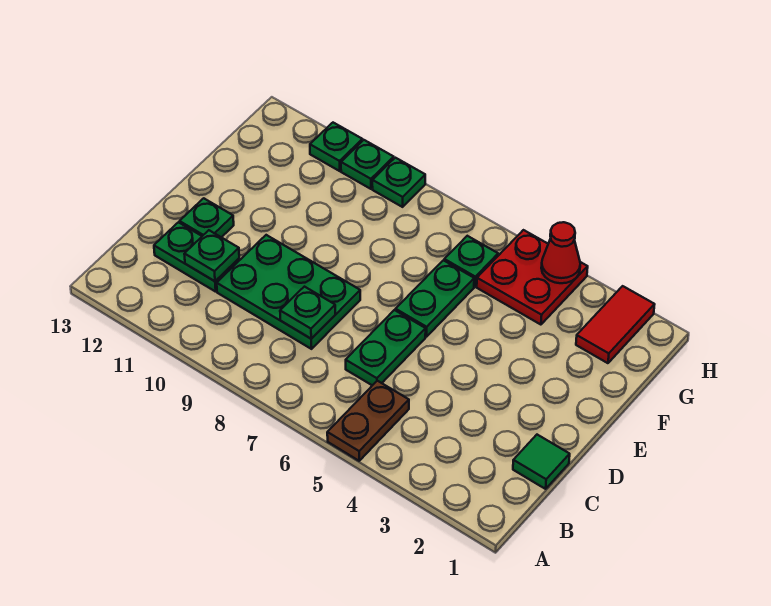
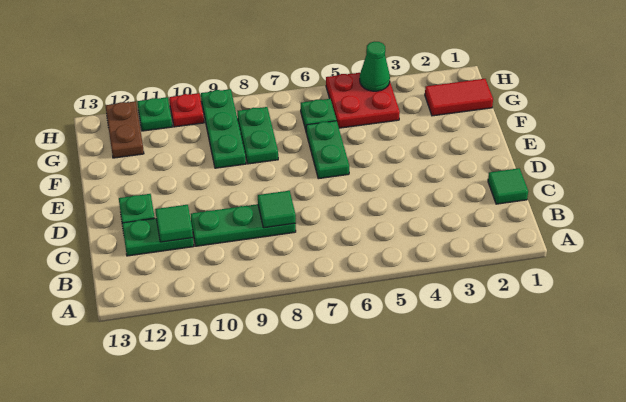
brown plate A5:B5 level 1 -> brown plate G12:H12 level 1
green plate C6:D6 level 1 -> green plate F8:G8 level 1
green plate C8:D10 level 1 -> green plate C8:C10 level 1
green plate C8 level 2 -> green tile C8 level 2
green plate C11 level 2 -> green tile C11 level 2
red tile G2:H2 level 1 -> red tile G1:G2 level 1
red cone H4 level 2 -> green cone H4 level 2
green plate H9 level 1 -> green plate F9:H9 level 1
green plate H10 level 1 -> red plate H10 level 1

